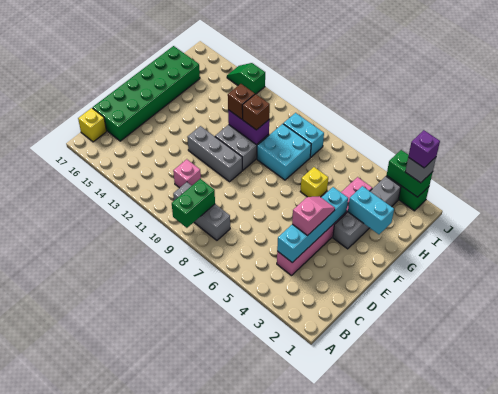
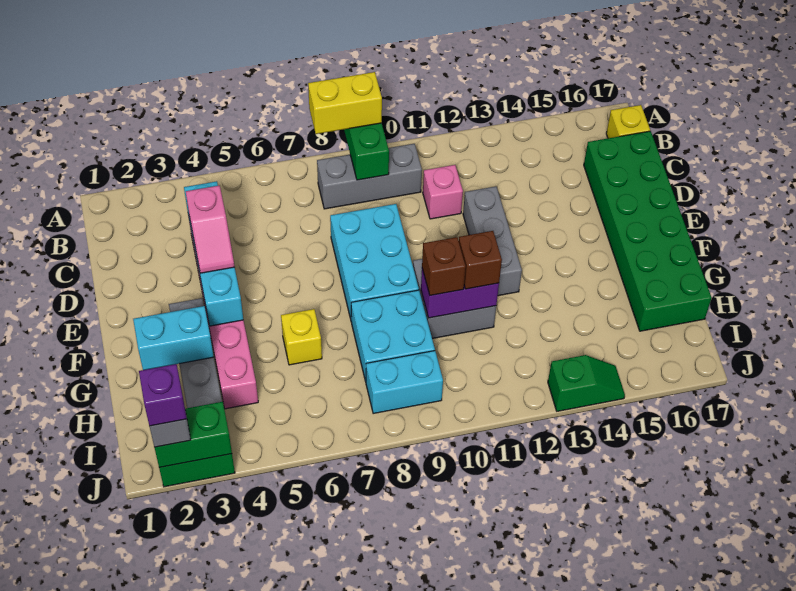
none -> yellow brick A8:A9 level 3
none -> cyan brick D8:F9 level 1
grey brick E10:E12 level 1 -> grey brick D12:F12 level 1

